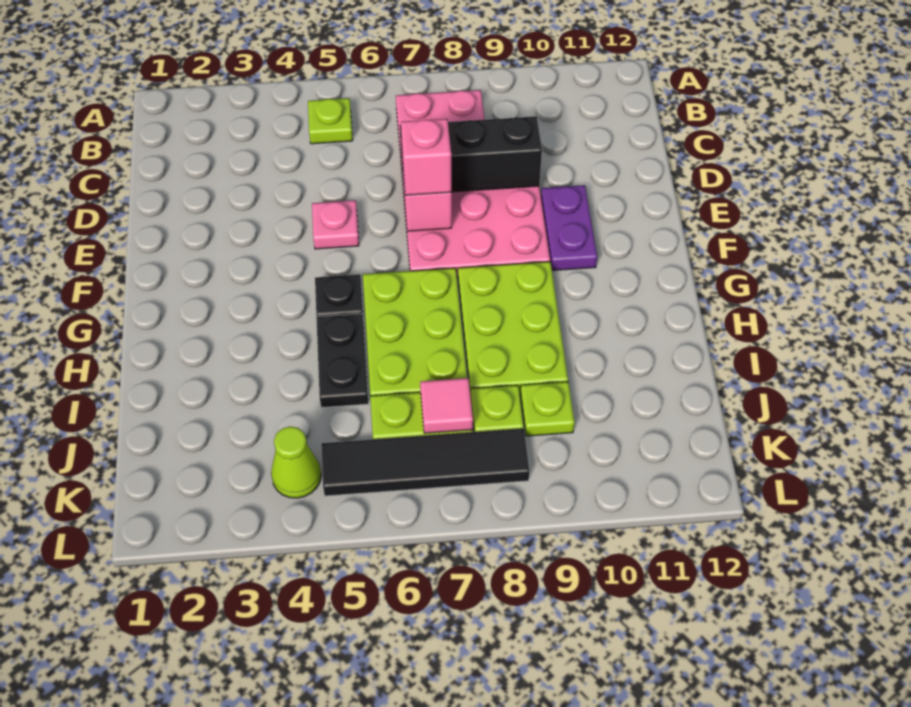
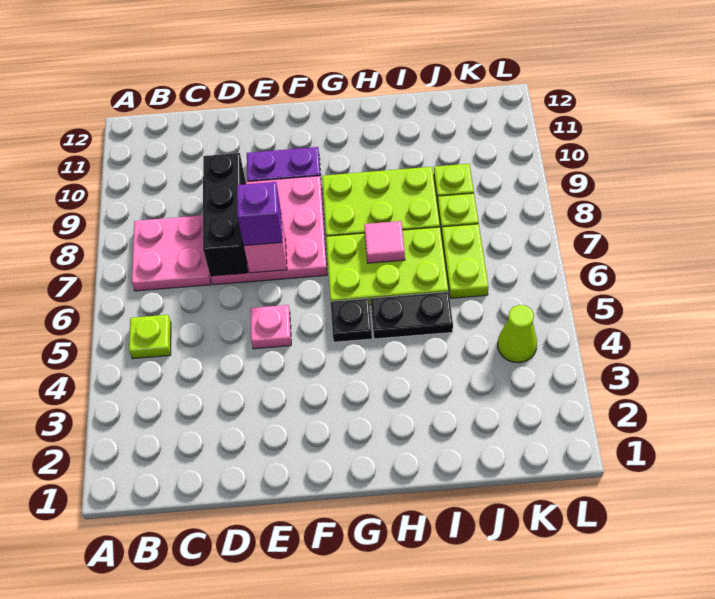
pink brick E7 level 3 -> purple brick E7 level 3
pink tile J7 level 2 -> pink tile H7 level 2
black tile K5:K8 level 1 -> none

